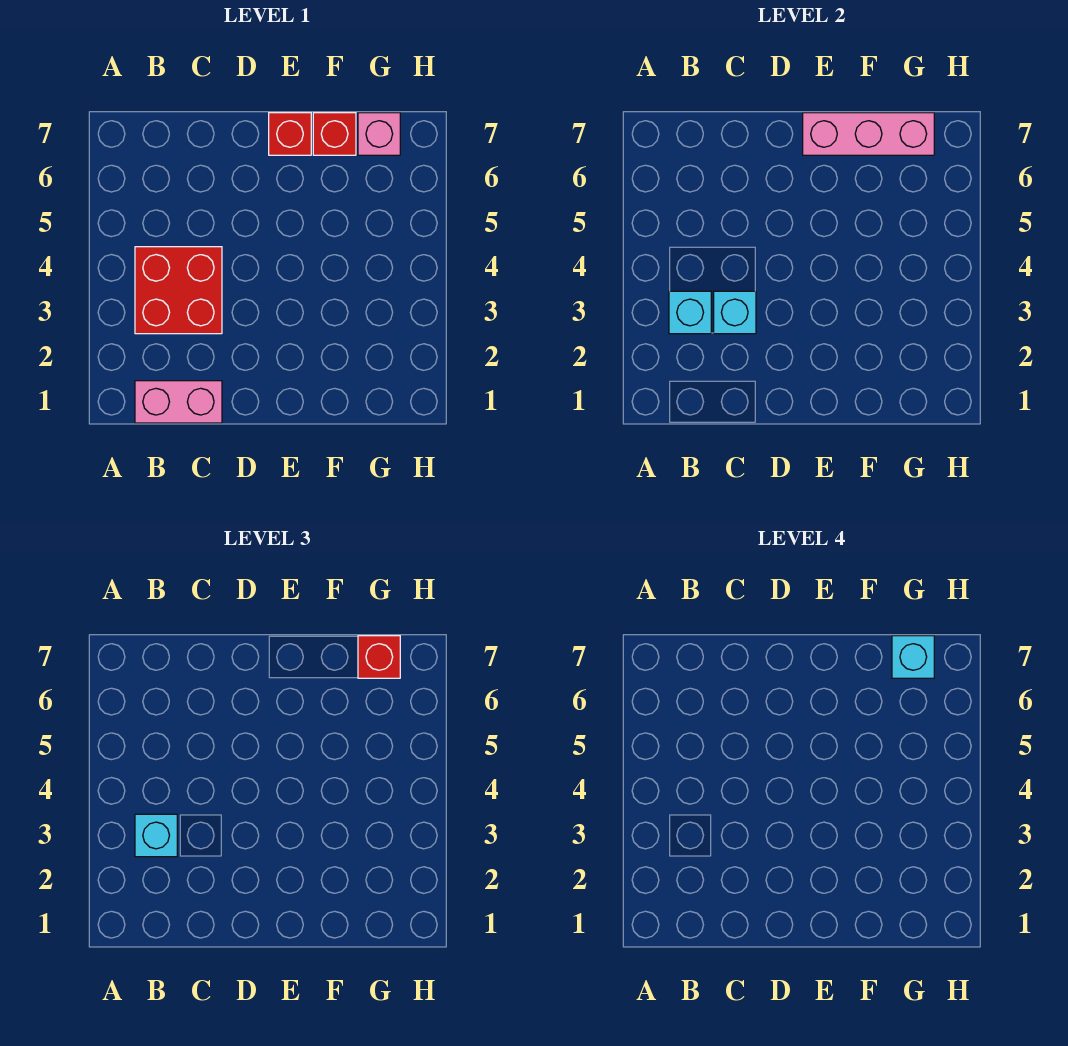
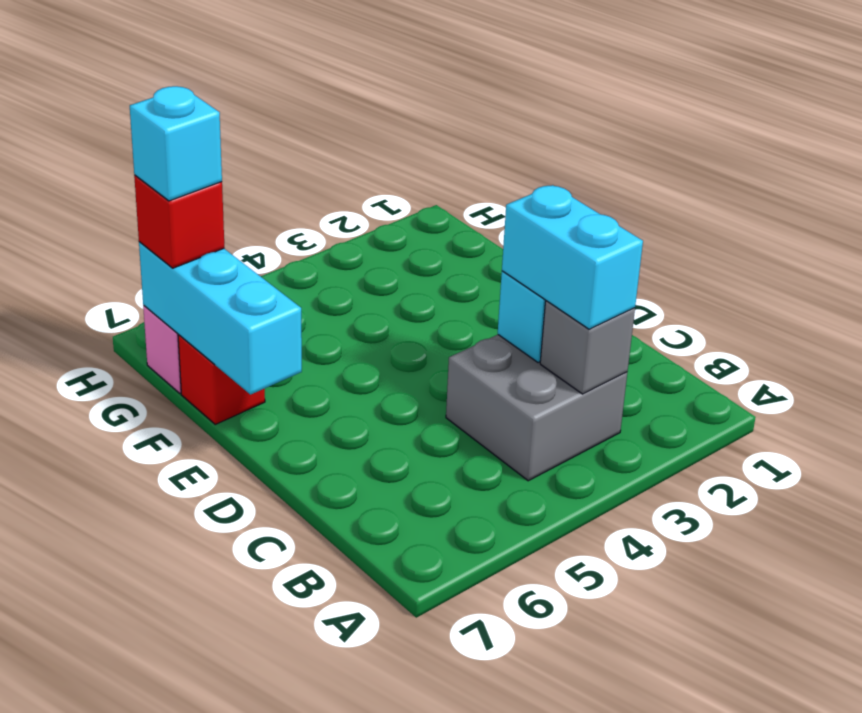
pink brick B1:C1 level 1 -> none
red brick B3:C4 level 1 -> grey brick B3:C4 level 1
cyan brick B3 level 2 -> grey brick B3 level 2
cyan brick B3 level 3 -> cyan brick B3:C3 level 3
red brick E7 level 1 -> none
pink brick E7:G7 level 2 -> cyan brick E7:G7 level 2

